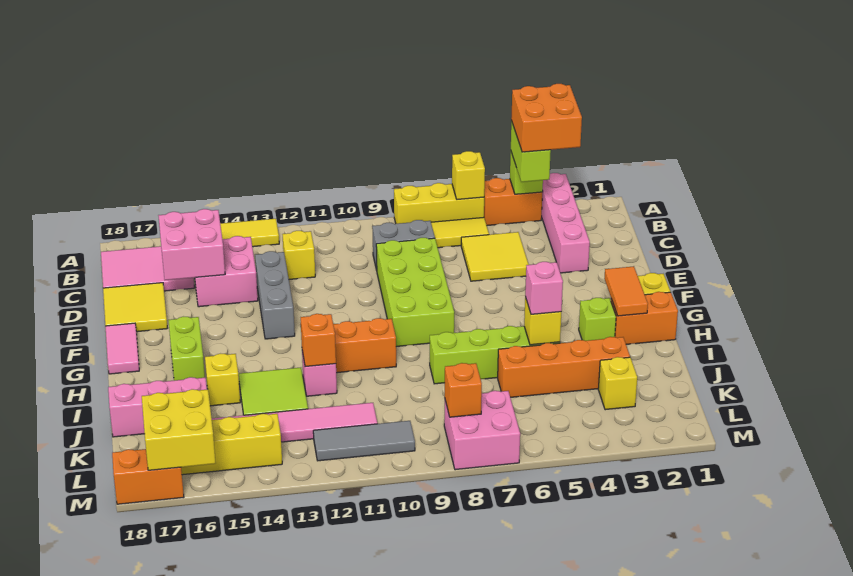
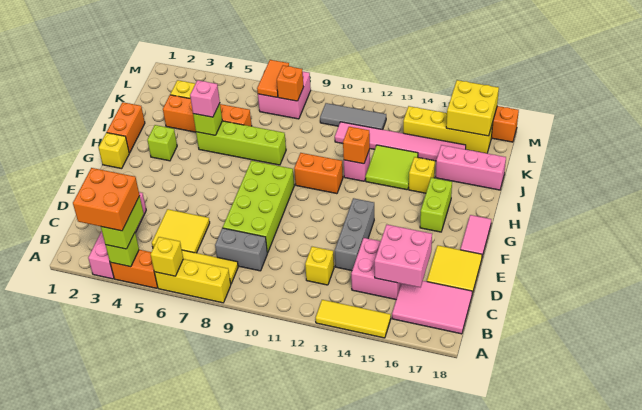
orange tile G2:H2 level 2 -> orange tile L7:M7 level 2
orange brick H1:H2 level 1 -> orange brick H1:I1 level 1
yellow brick I5 level 2 -> lime brick I5 level 2

